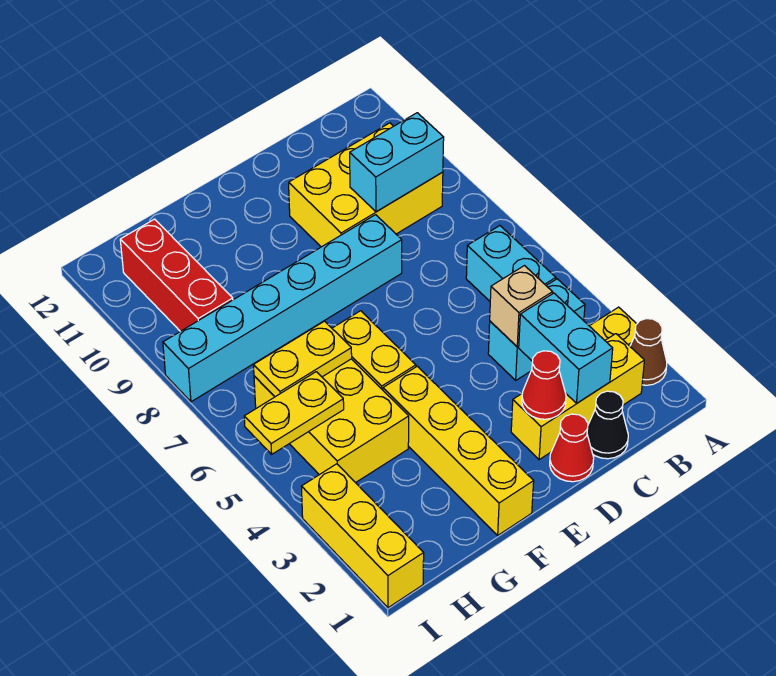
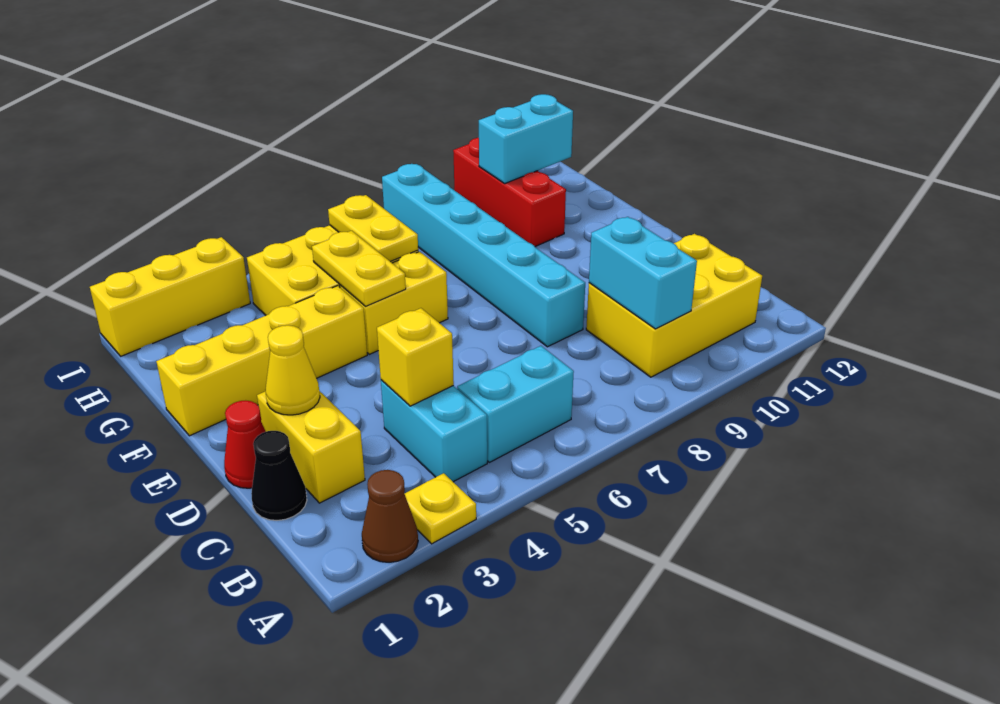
yellow brick B2:D2 level 1 -> yellow brick C2:D2 level 1
yellow brick B9:D10 level 1 -> yellow brick B9:C11 level 1
cyan brick C2:C3 level 2 -> cyan brick H10:H11 level 2
tan brick C4 level 2 -> yellow brick C4 level 2
red cone D2 level 2 -> yellow cone D2 level 2
yellow plate H5:I5 level 2 -> yellow plate F5:G5 level 2
red brick H9:H11 level 1 -> red brick G10:I10 level 1

